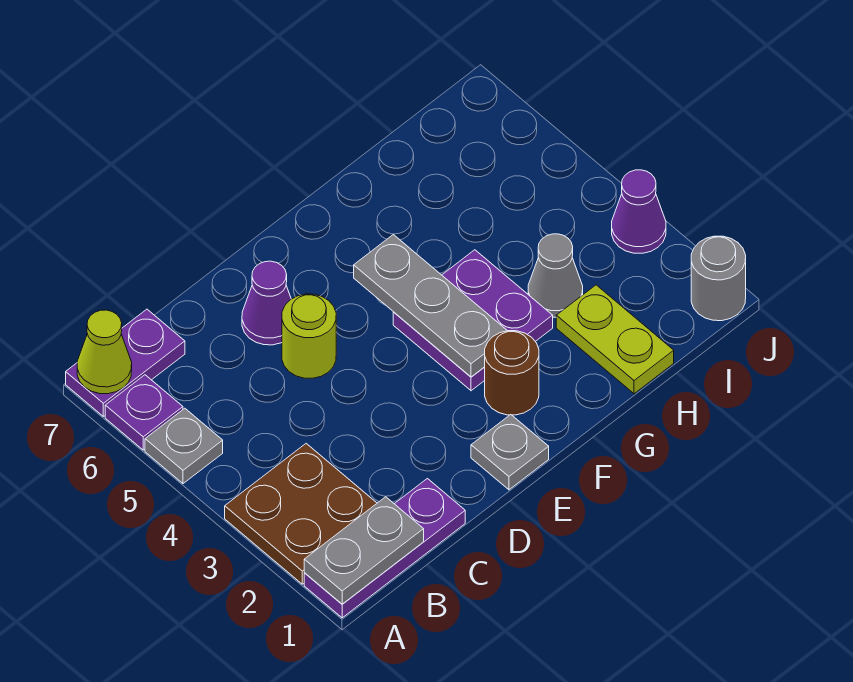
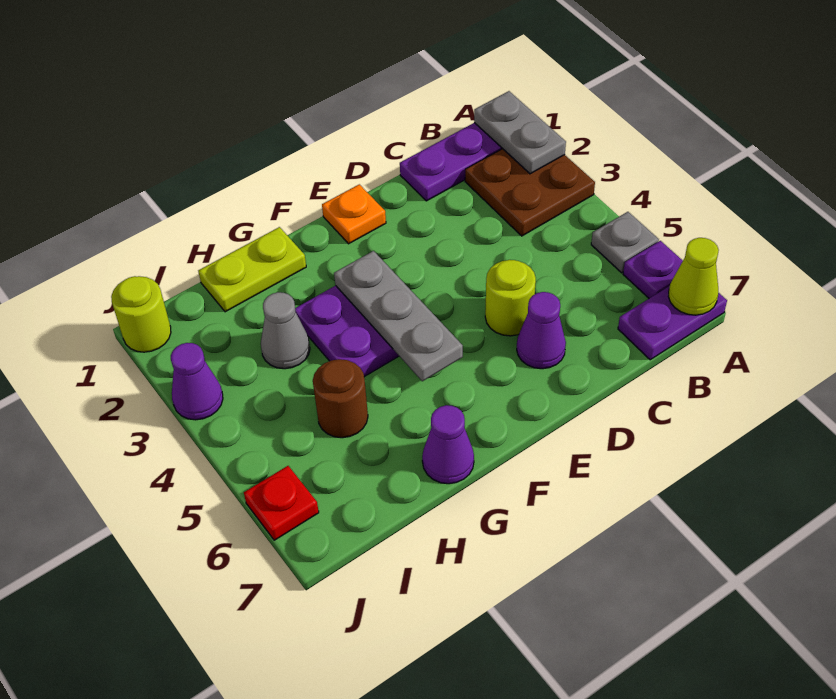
grey plate A1:B1 level 2 -> grey plate A1:A2 level 2
grey plate E1 level 1 -> orange plate E1 level 1
brown round brick F2 level 1 -> brown round brick H5 level 1
none -> purple cone G7 level 1
lime plate H1:H2 level 1 -> lime plate G1:H1 level 1
grey round brick J1 level 1 -> lime round brick J1 level 1
none -> red plate J6 level 1

